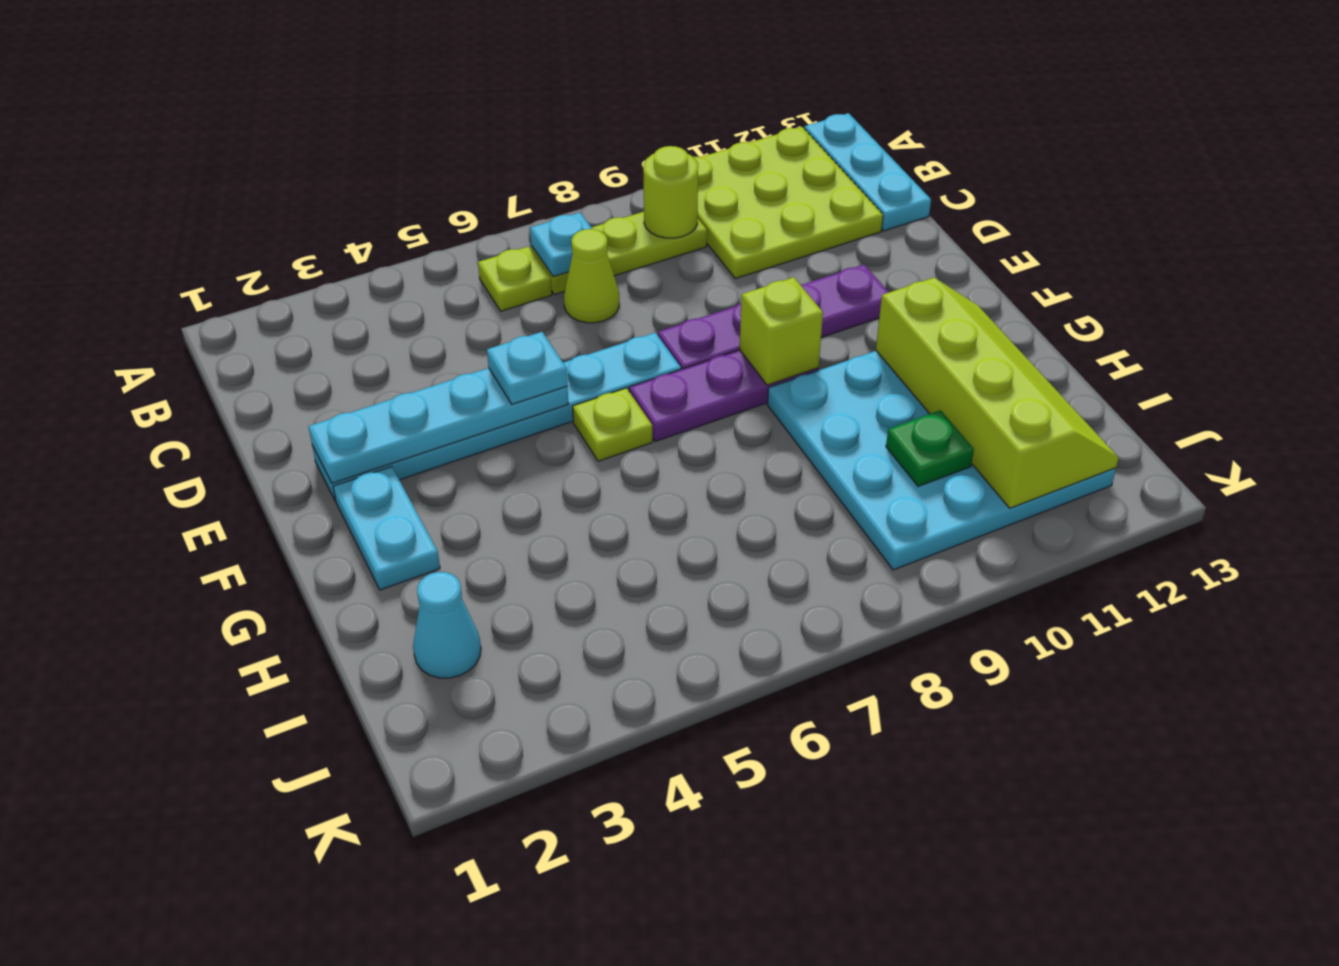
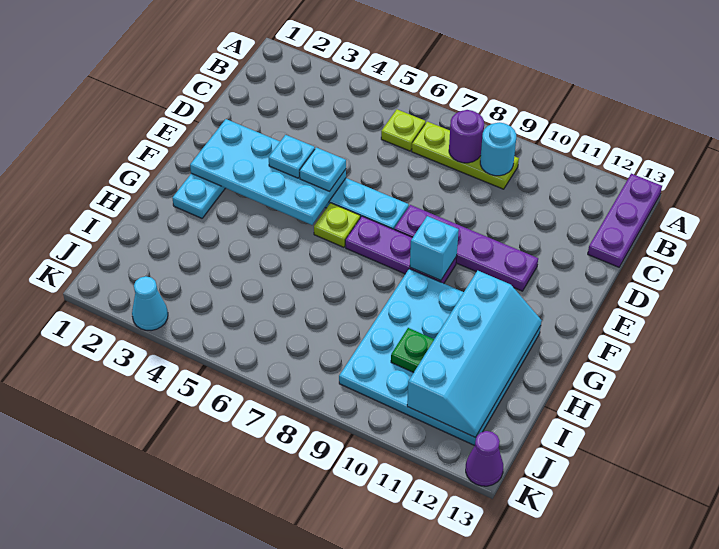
lime plate A10:C12 level 1 -> none
cyan plate A13:C13 level 1 -> purple plate A13:C13 level 1
cyan plate B7 level 2 -> cyan plate E4 level 3
none -> purple round brick B8 level 2
lime round brick B9 level 2 -> cyan round brick B9 level 2
lime cone C7 level 1 -> none
cyan plate E2:E5 level 2 -> cyan plate E2:F5 level 2
lime brick F9 level 2 -> cyan brick F9 level 2
lime slope G11:J12 level 2 top 11 -> cyan slope G11:J12 level 2 top 11
cyan cone I2 level 1 -> cyan cone K3 level 1
none -> purple cone K13 level 1

